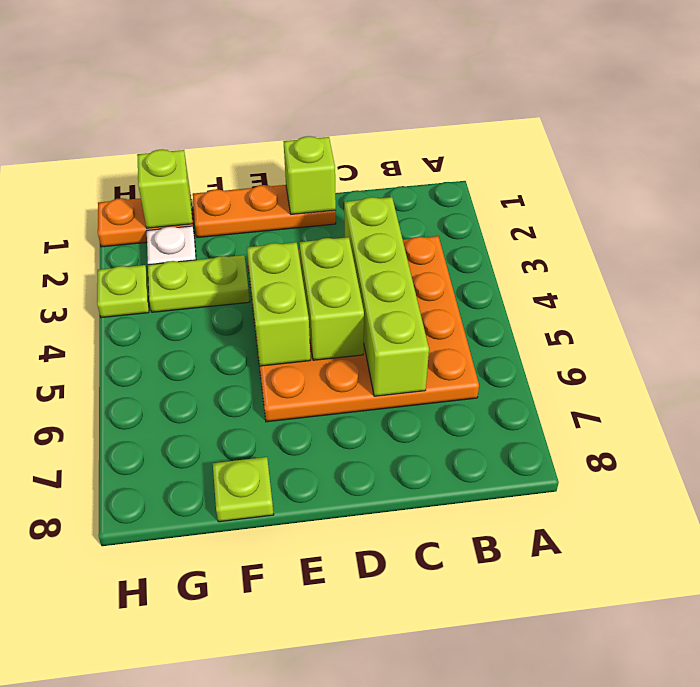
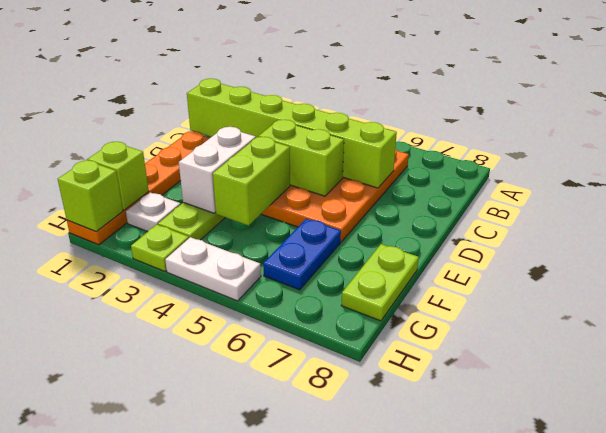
lime brick C3:C6 level 2 -> lime brick C1:C6 level 2
lime brick D1 level 2 -> lime brick H1 level 2
none -> white brick E3:F3 level 2
lime brick E4:E5 level 2 -> lime brick E4:F4 level 2
none -> blue plate F6:G6 level 1
lime plate F8 level 1 -> lime plate F8:G8 level 1
none -> white plate H4:H5 level 1

